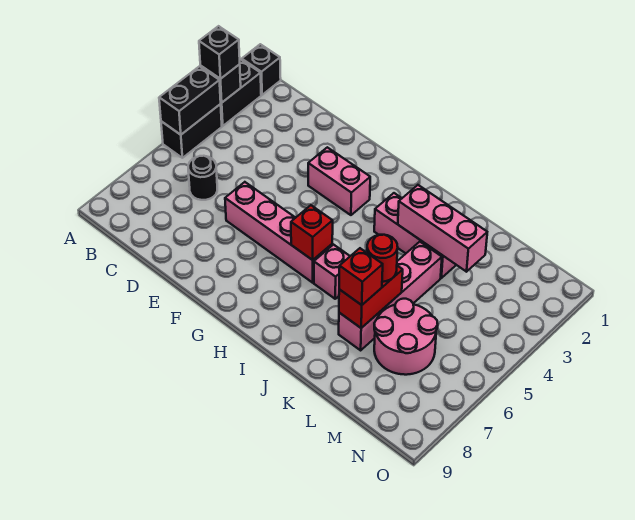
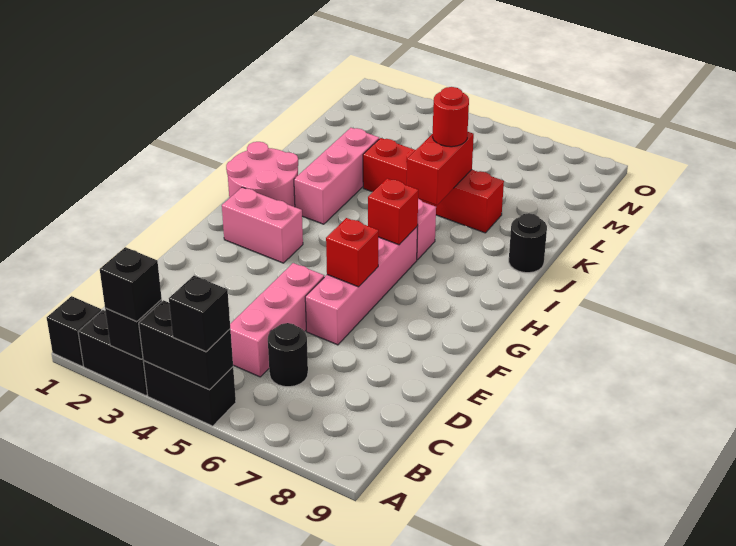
none -> black brick A5 level 3
pink brick F3:G3 level 1 -> pink brick G2:G3 level 1
pink brick J3:L3 level 2 -> pink brick C5:E5 level 1
none -> black round brick J9 level 1
pink brick K4:K7 level 1 -> red brick K4:K7 level 1
red brick K6:K7 level 2 -> red brick J6:K6 level 2
red brick K7 level 3 -> red brick F6 level 2
pink round brick L6:M7 level 1 -> pink round brick H1:I2 level 1

